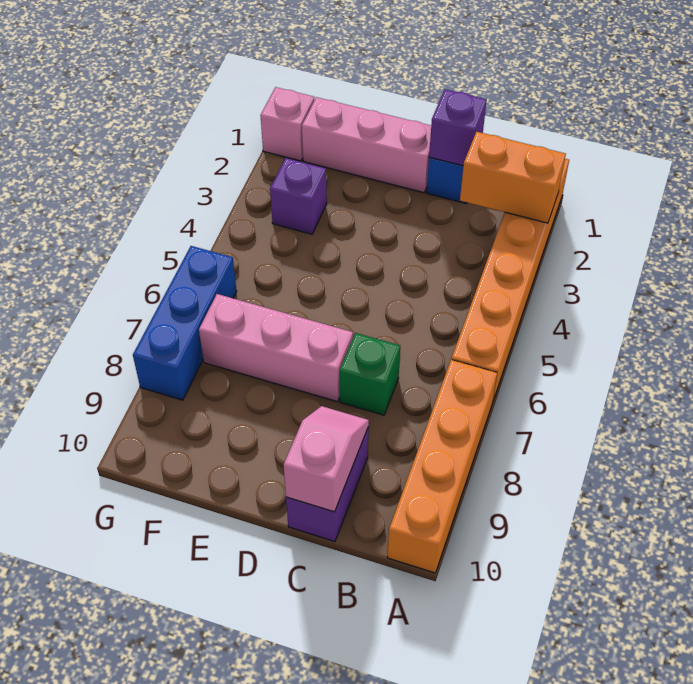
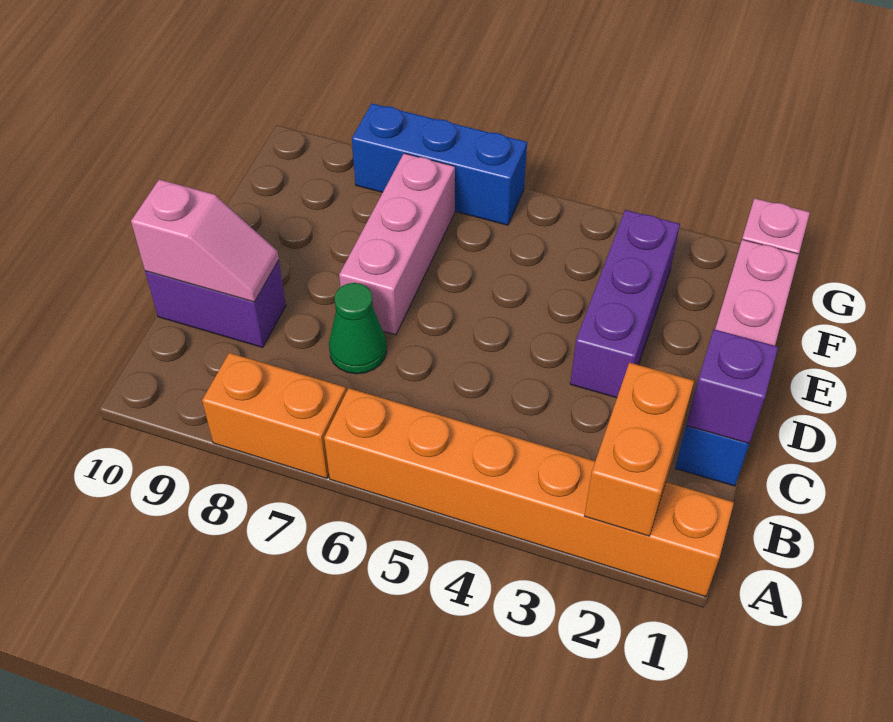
orange brick A7:A10 level 1 -> orange brick A7:A8 level 1
green brick C7 level 1 -> green cone C7 level 1
purple brick F3 level 1 -> purple brick D3:F3 level 1

